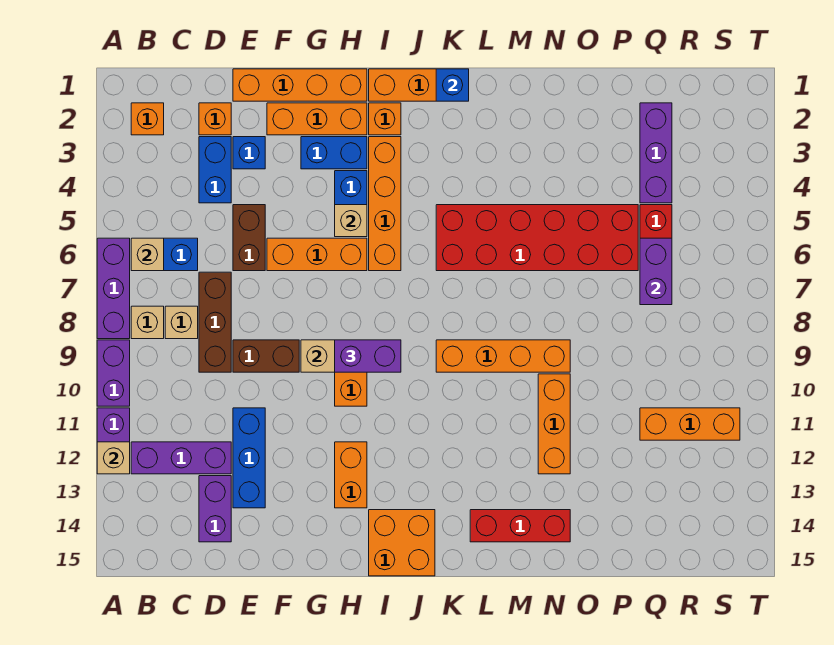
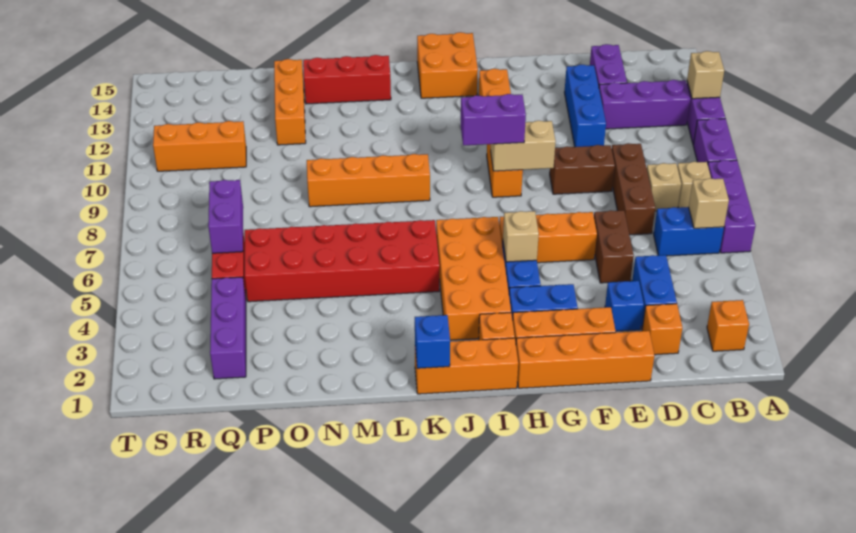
orange brick I3:I6 level 1 -> orange brick I3:J6 level 1
orange brick N10:N12 level 1 -> orange brick O12:O14 level 1

